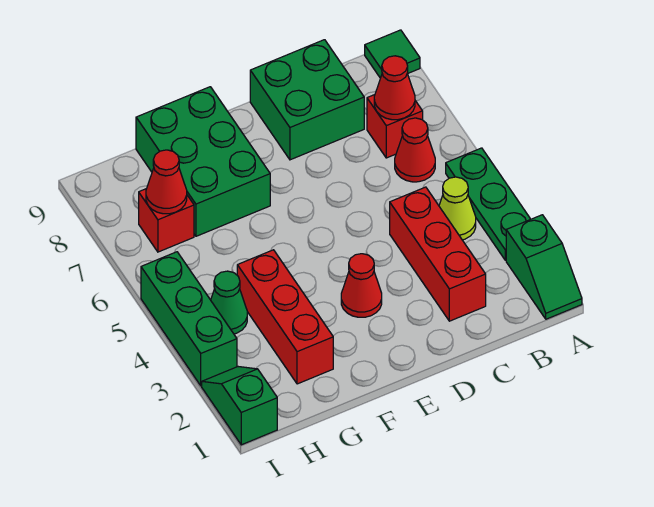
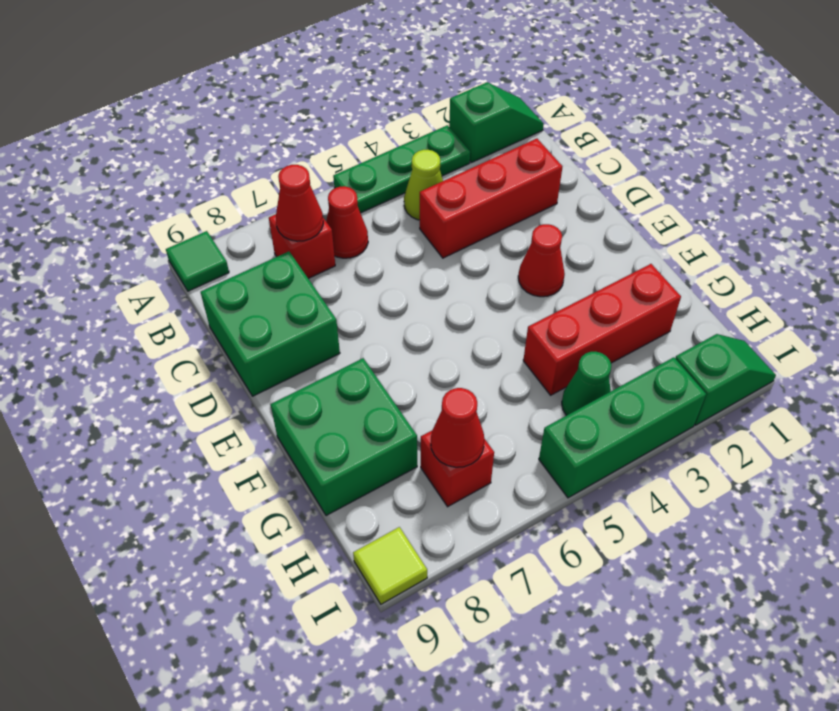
green brick F7:G9 level 1 -> green brick F8:G9 level 1
green slope I1:I2 level 1 top 1 -> green slope I1:I2 level 1 top 2
none -> lime tile I9 level 1

